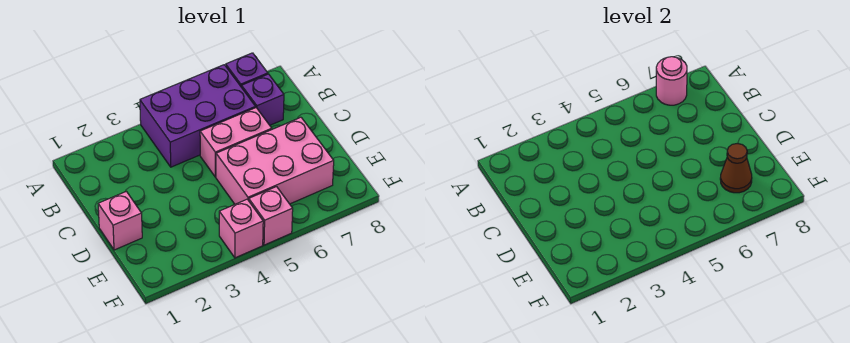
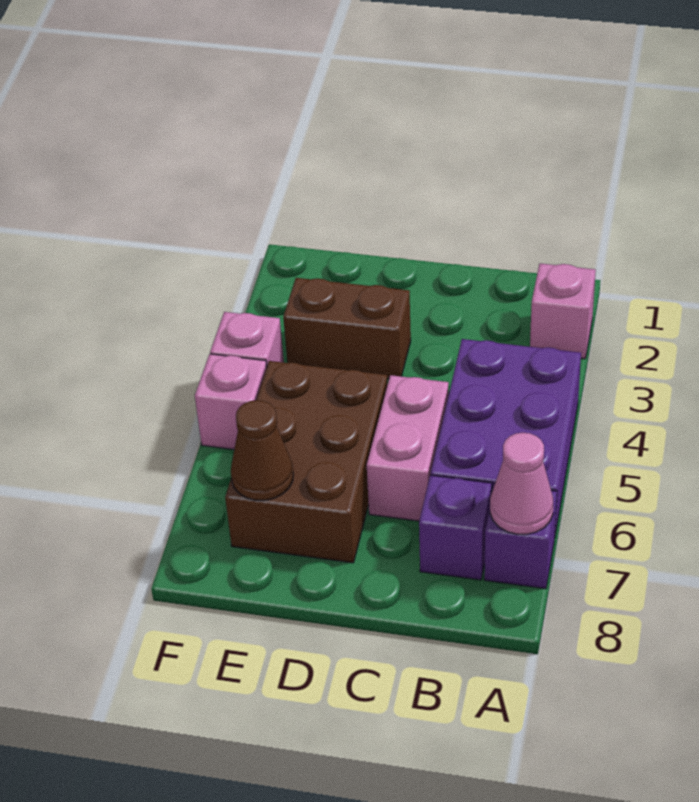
pink round brick A7 level 2 -> pink cone A7 level 2
pink brick D1 level 1 -> pink brick A2 level 1
none -> brown brick D3:E3 level 1
pink brick D5:E7 level 1 -> brown brick D5:E7 level 1

